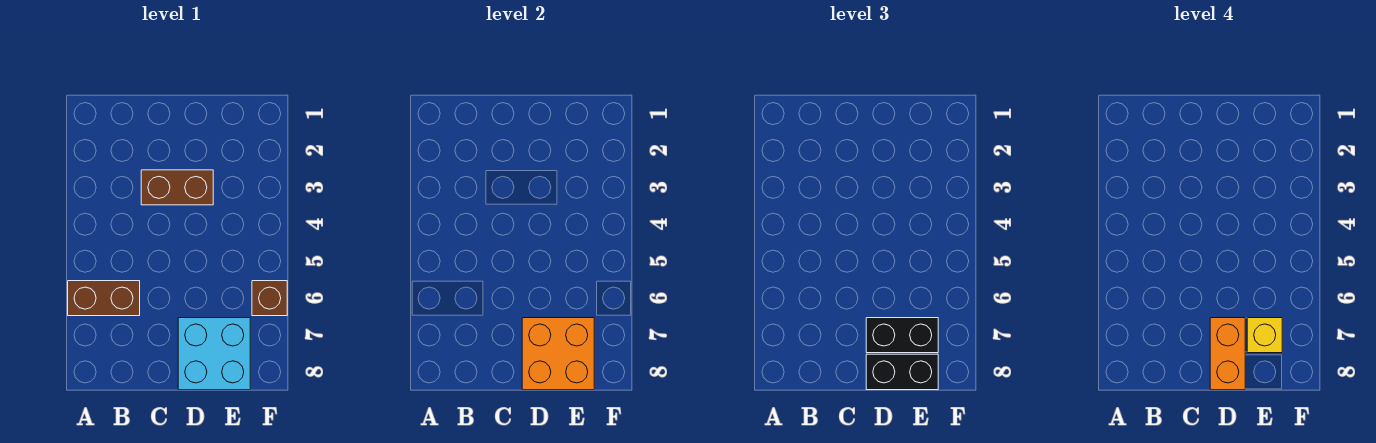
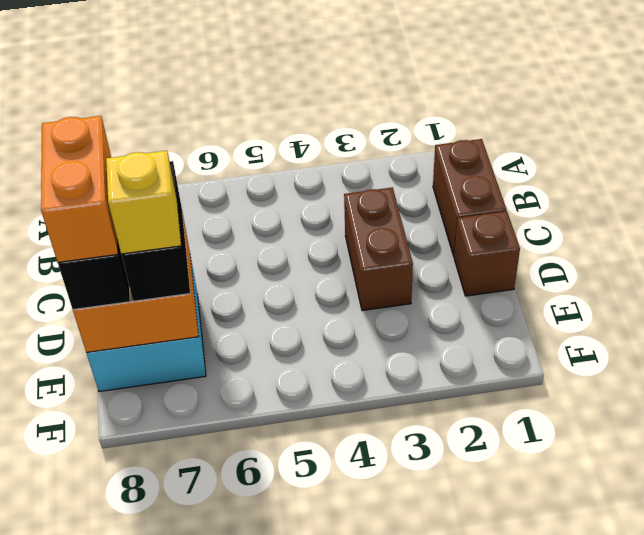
brown brick A6:B6 level 1 -> brown brick B1:C1 level 1
orange brick D7:D8 level 4 -> orange brick D8:E8 level 4
brown brick F6 level 1 -> brown brick D1 level 1

